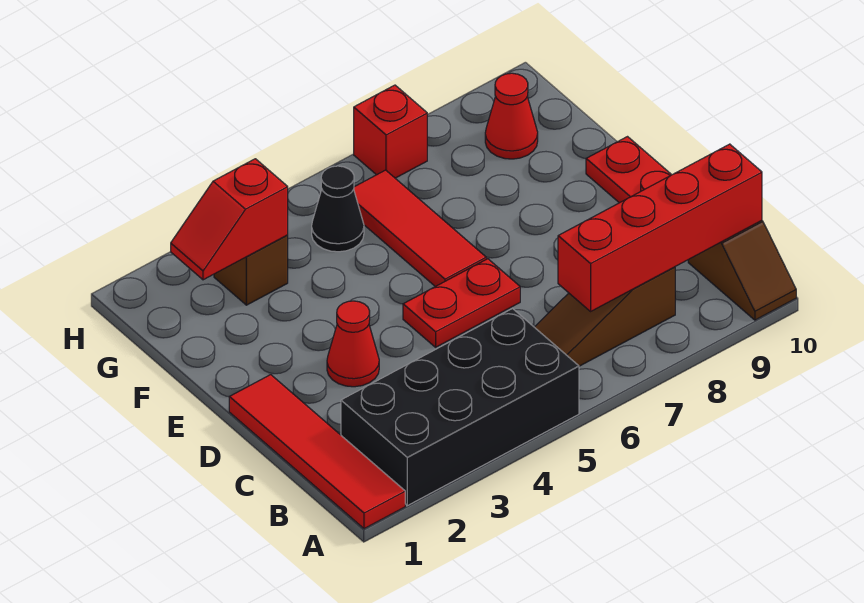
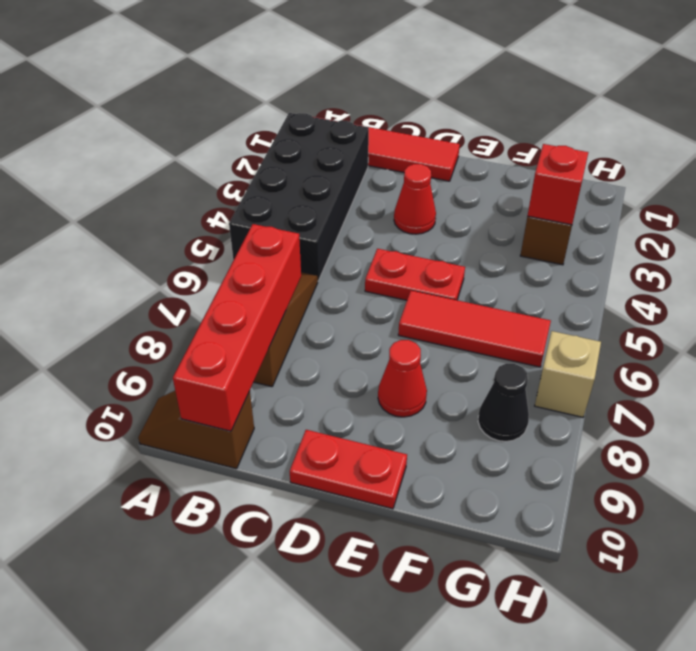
red plate D5:D6 level 1 -> red plate D5:E5 level 1
black cone G5 level 1 -> black cone G8 level 1
red cone G9 level 1 -> red cone E8 level 1
red brick H7 level 1 -> tan brick H7 level 1

